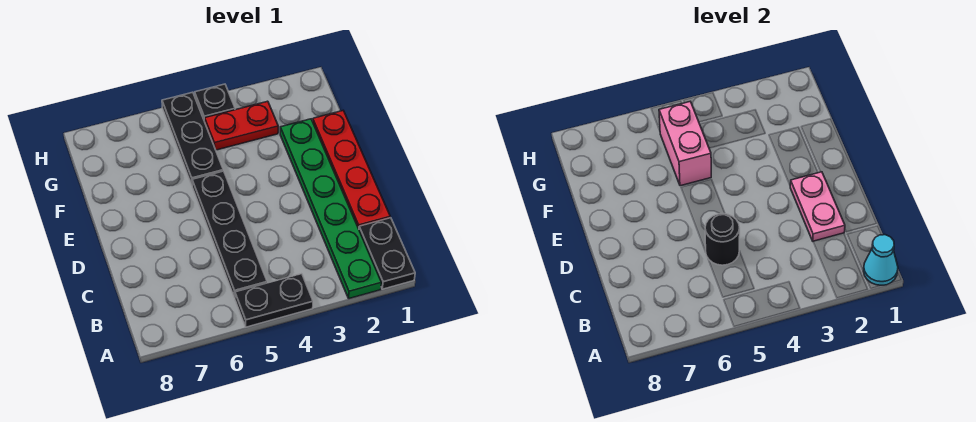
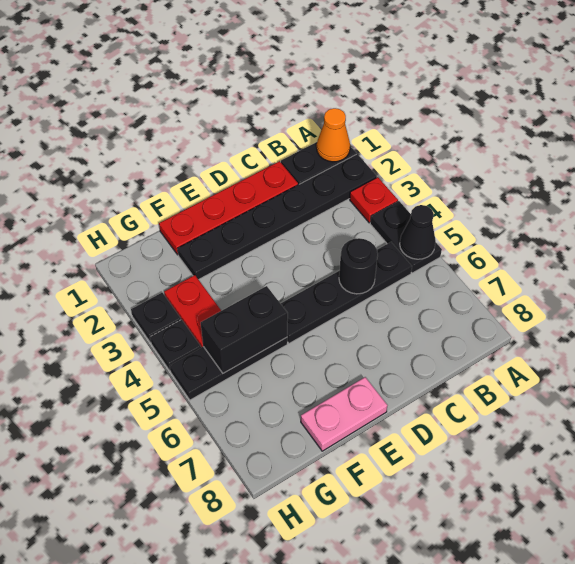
cyan cone A1 level 2 -> orange cone A1 level 2
green plate A2:F2 level 1 -> black plate A2:F2 level 1
none -> red plate A3 level 1
none -> black cone A5 level 2
pink plate C2:D2 level 2 -> pink plate E8:F8 level 1
pink brick F5:G5 level 2 -> black brick F5:G5 level 2
none -> black plate H3 level 1

